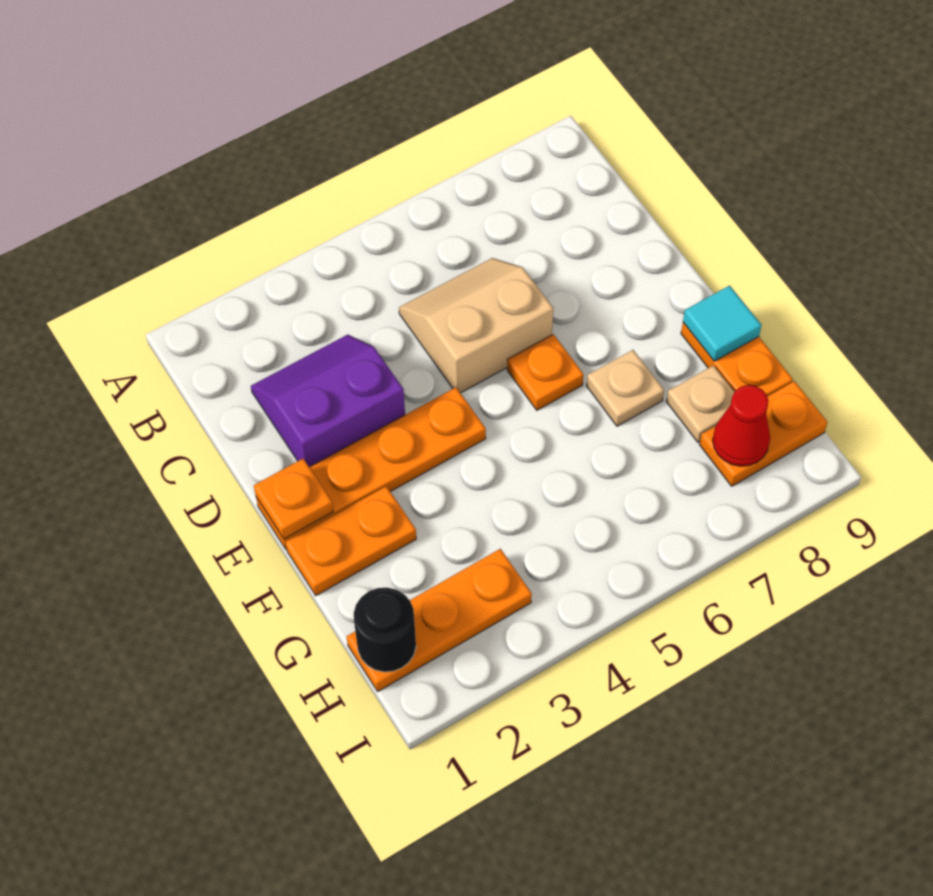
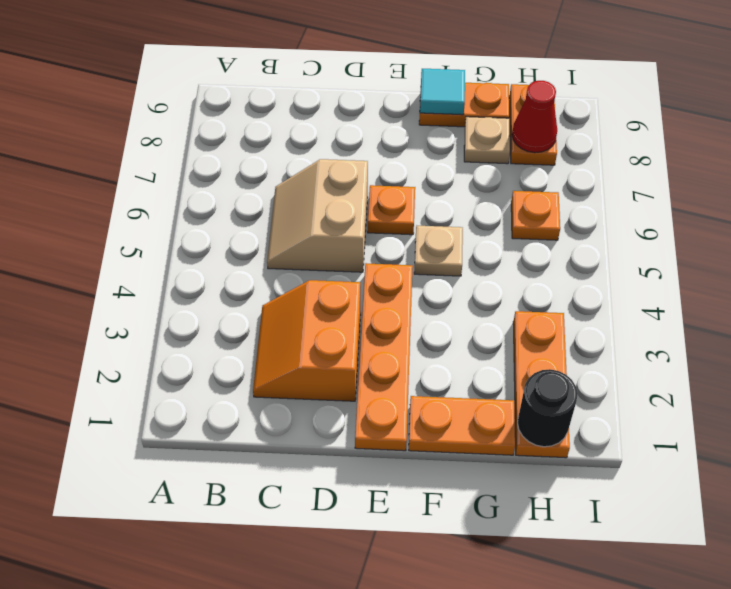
purple slope C2:D3 level 1 top D -> orange slope C2:D3 level 1 top D
orange plate E1 level 2 -> orange plate H6 level 1
orange plate F1:F2 level 1 -> orange plate F1:G1 level 1
tan plate F7 level 1 -> tan plate F5 level 1

